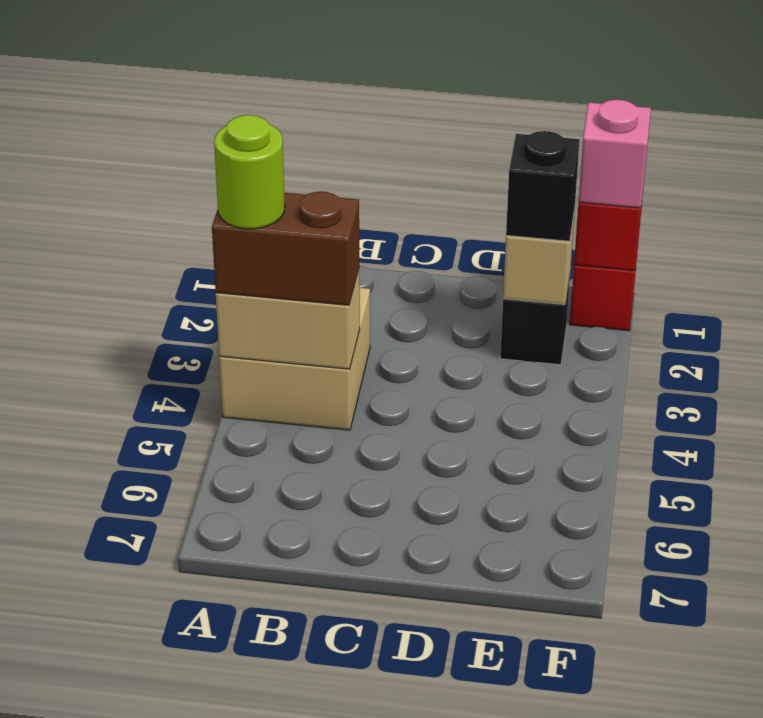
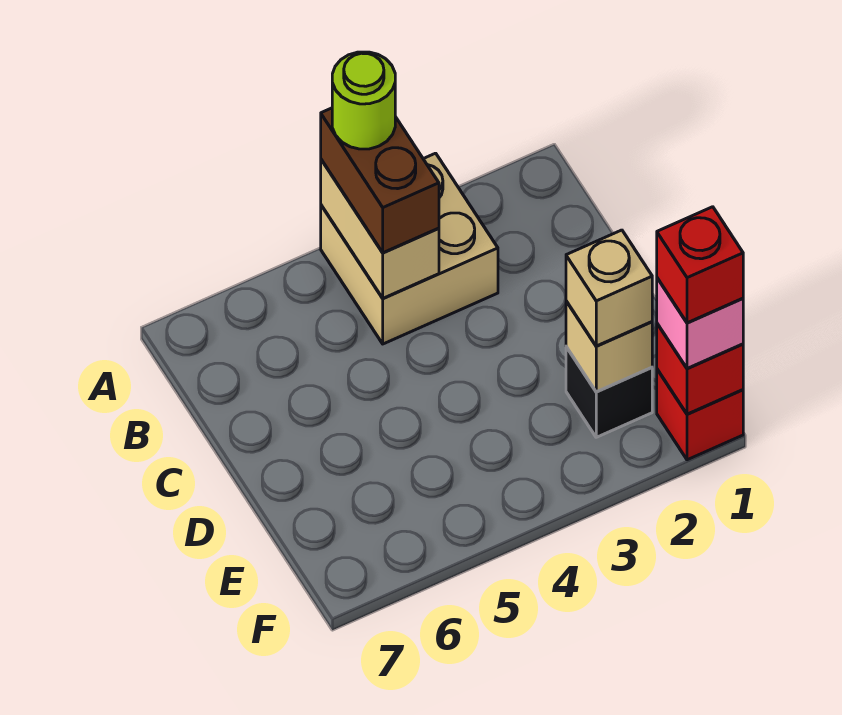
black brick E2 level 3 -> tan brick E2 level 3
none -> red brick F1 level 4

